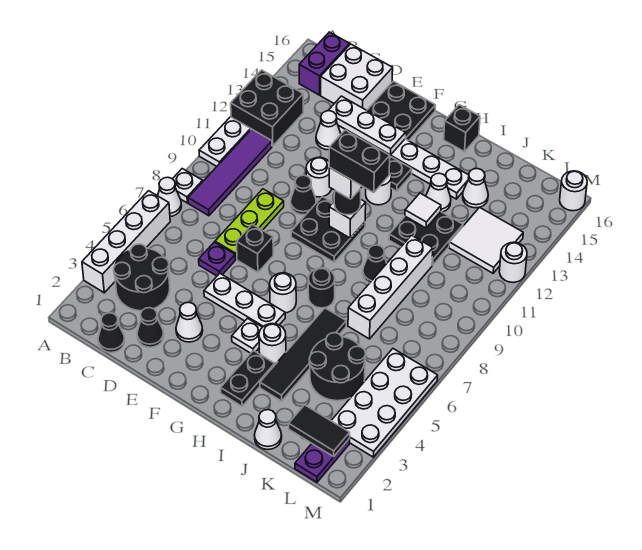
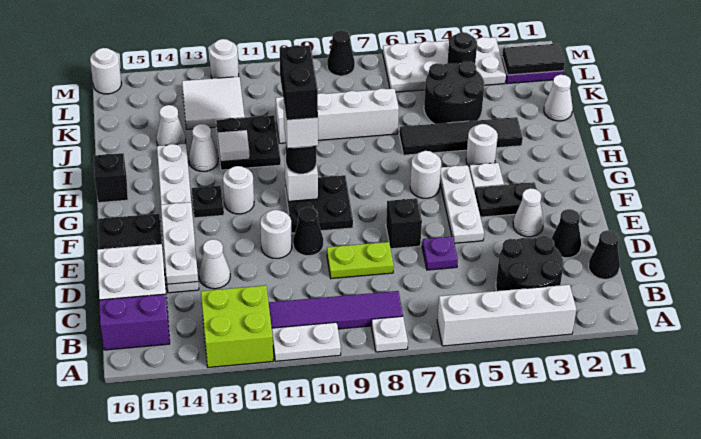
white cone A7 level 1 -> none
black brick A12:B13 level 1 -> lime brick A12:B13 level 1
lime plate D7:D9 level 1 -> lime plate D8:D9 level 1
black plate H2:H3 level 1 -> black plate F3:F4 level 1
black round brick H7 level 1 -> black round brick L4 level 2
black cone I9 level 1 -> black cone M8 level 1
black tile K2:L2 level 2 -> black tile L1:L2 level 2

